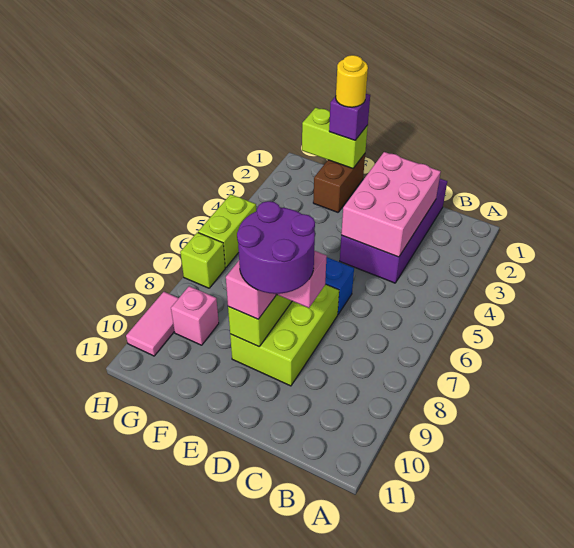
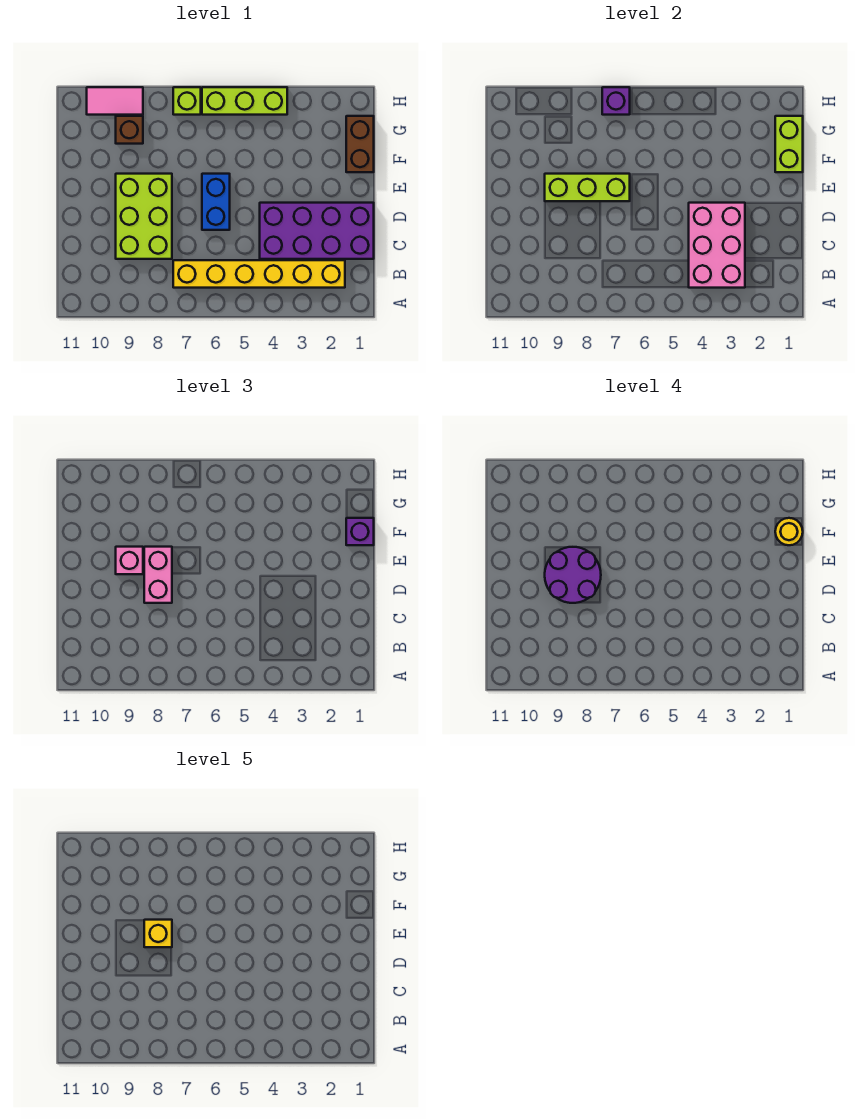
none -> yellow brick B2:B7 level 1
pink brick C2:D4 level 2 -> pink brick B3:D4 level 2
lime brick D7:E9 level 1 -> lime brick C8:E9 level 1
none -> yellow brick E8 level 5
brown brick F1:F2 level 1 -> brown brick F1:G1 level 1
pink brick G9 level 1 -> brown brick G9 level 1
lime brick H5:H6 level 1 -> lime brick H4:H6 level 1
none -> purple brick H7 level 2

